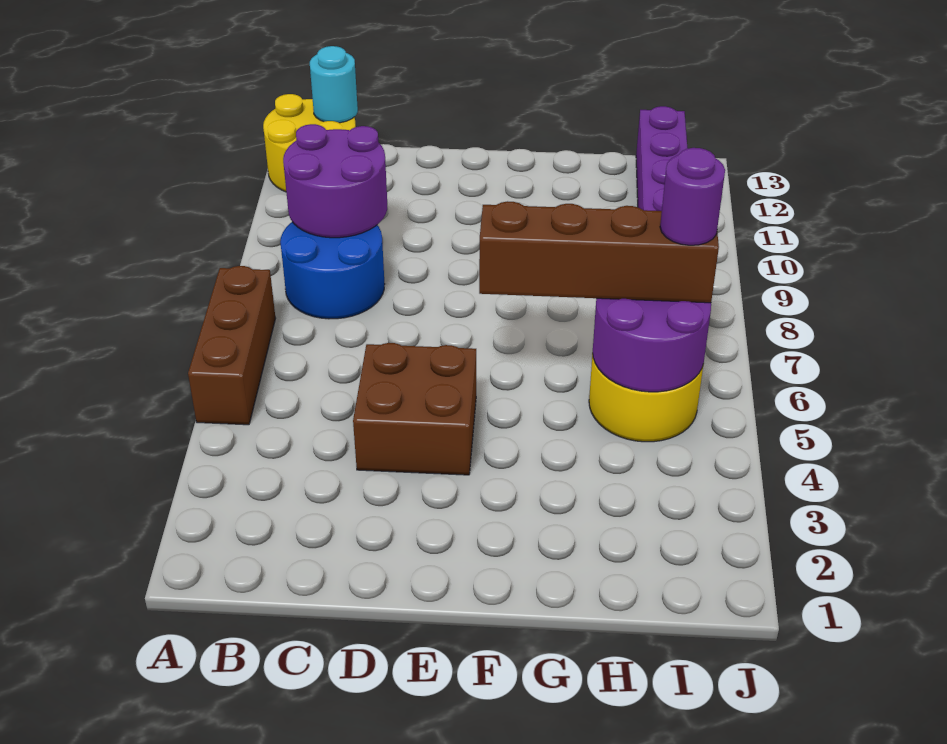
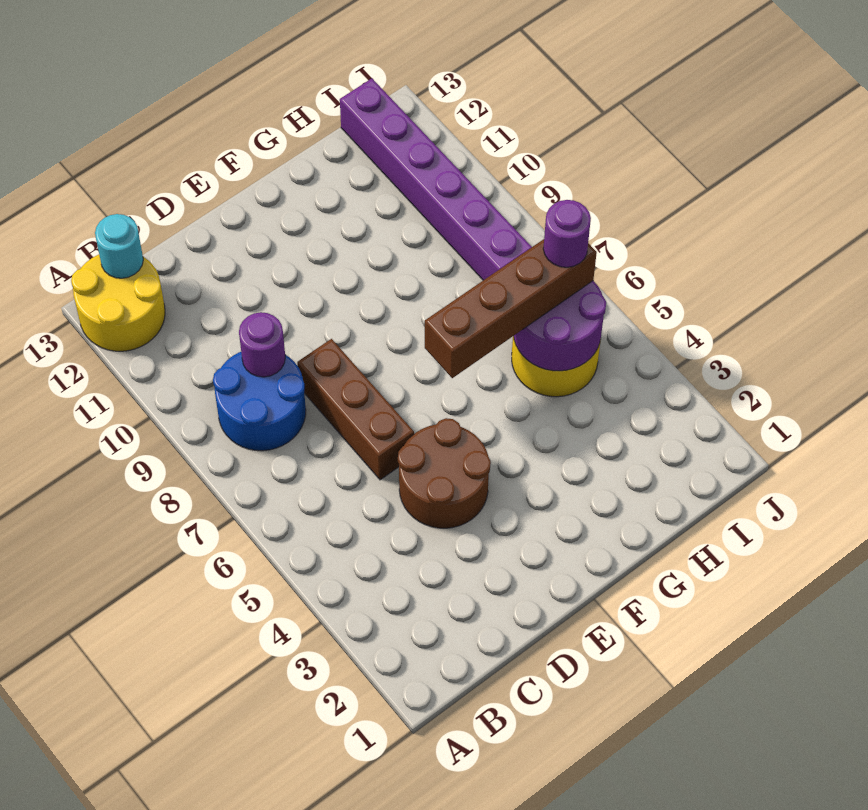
brown brick A5:A7 level 1 -> brown brick D6:D8 level 1
purple round brick B9:C10 level 2 -> purple round brick C9 level 2
brown brick D4:E5 level 1 -> brown round brick D4:E5 level 1

